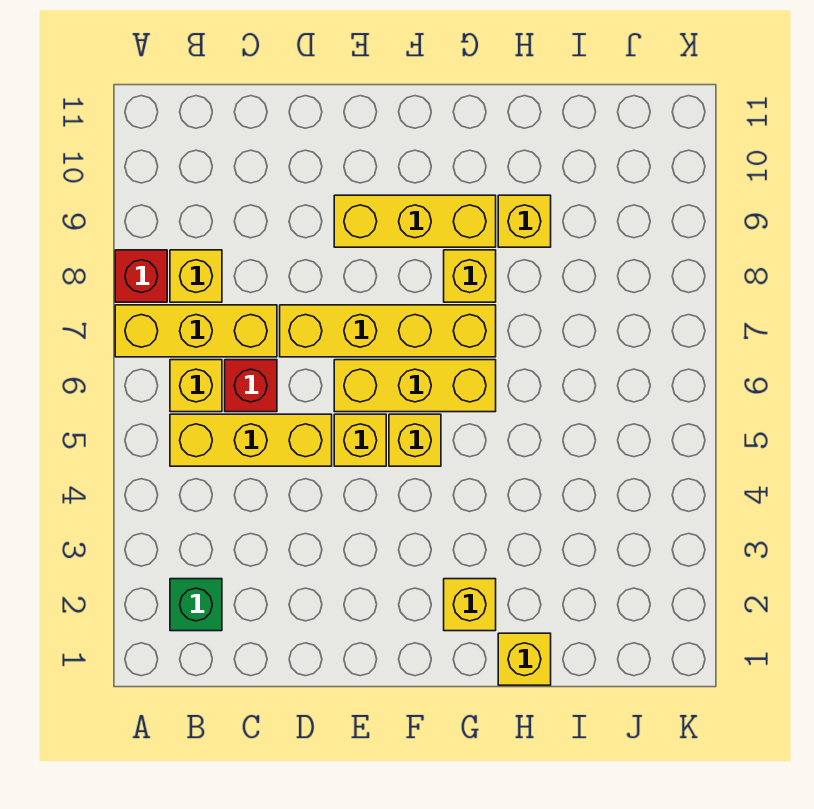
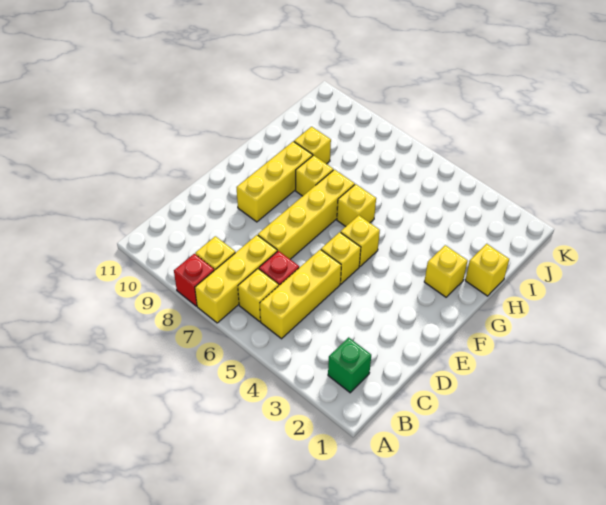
yellow brick E6:G6 level 1 -> yellow brick G6 level 1

